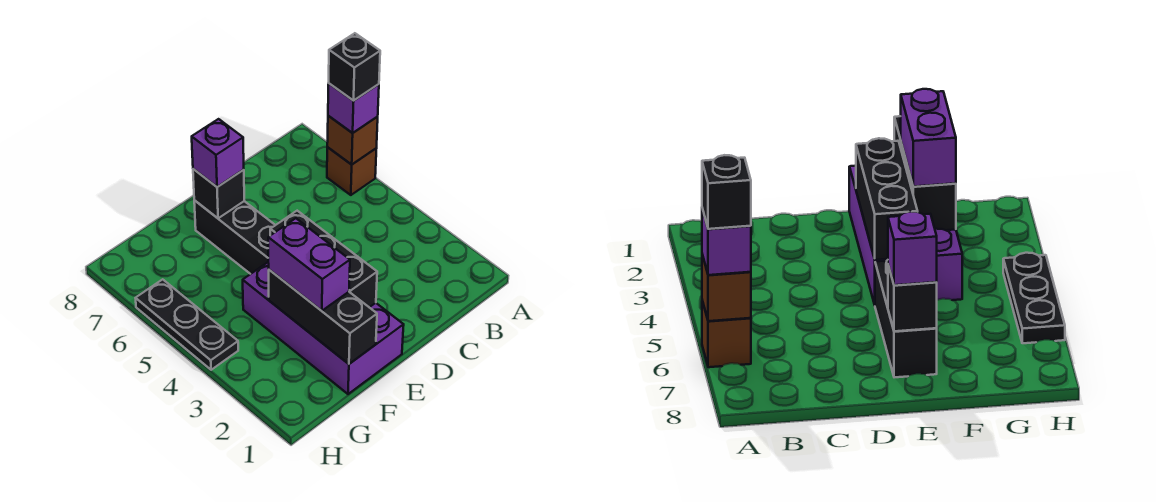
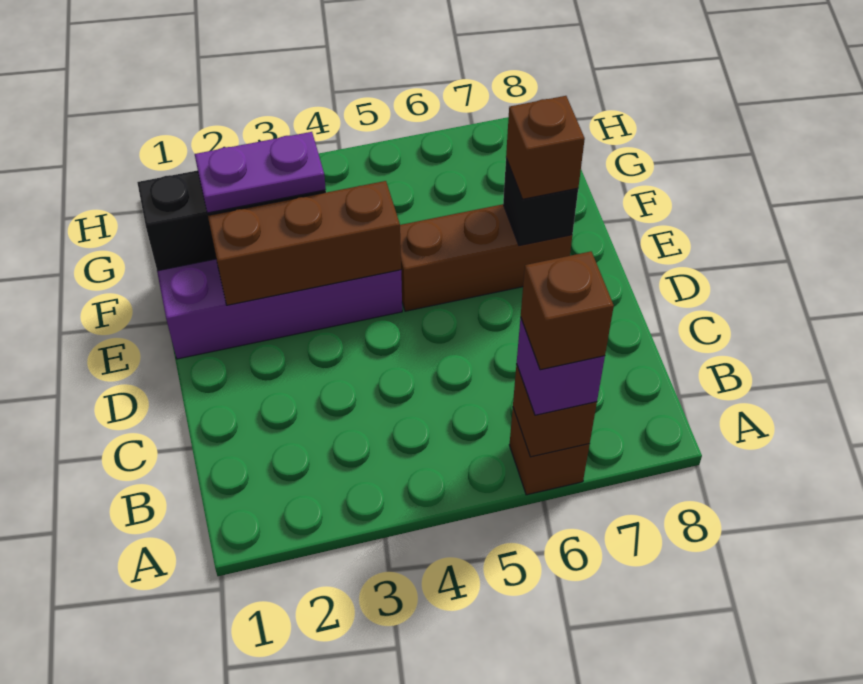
black brick A6 level 4 -> brown brick A6 level 4
black brick E2:E4 level 2 -> brown brick E2:E4 level 2
black brick E5:E7 level 1 -> brown brick E5:E7 level 1
purple brick E7 level 3 -> brown brick E7 level 3
purple brick F2:F3 level 3 -> purple plate F2:F3 level 3
black plate H4:H6 level 1 -> none

